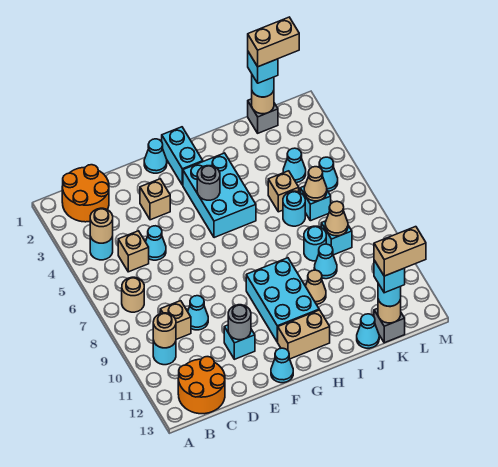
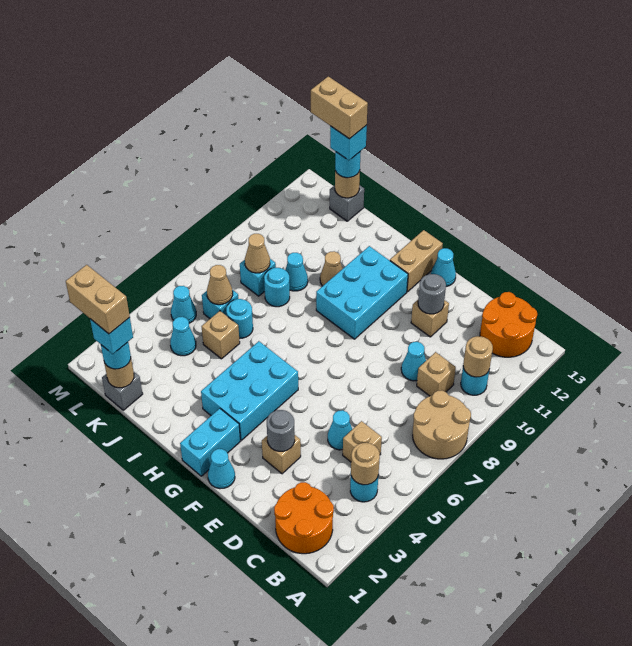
tan round brick B7 level 1 -> tan round brick A7:B8 level 1
cyan brick E11 level 1 -> tan brick E11 level 1
grey round brick G4 level 2 -> grey round brick E3 level 2
tan brick G12:H12 level 1 -> tan brick G12:G13 level 1
cyan cone J13 level 1 -> none

